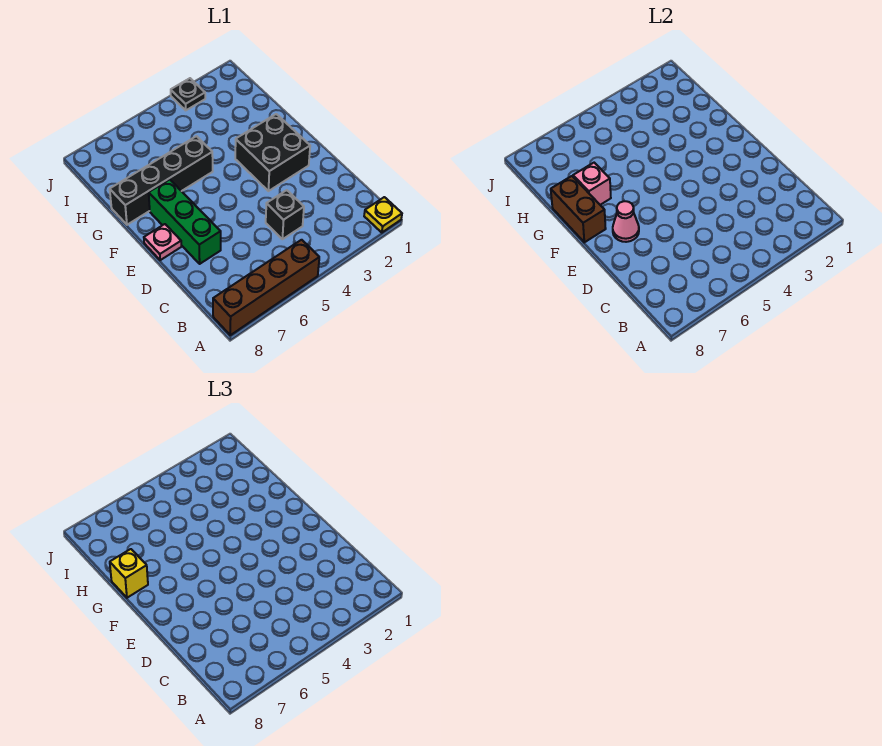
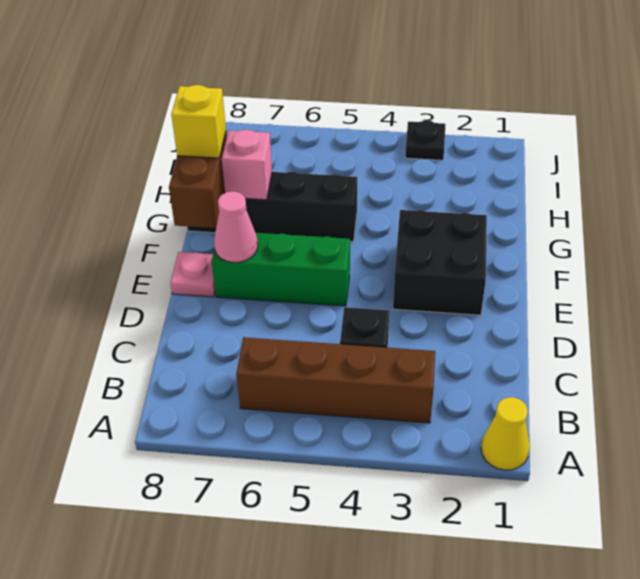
yellow plate A1 level 1 -> yellow cone A1 level 1
brown brick A5:A8 level 1 -> brown brick B3:B6 level 1
green brick D7:F7 level 1 -> green brick E5:E7 level 1

